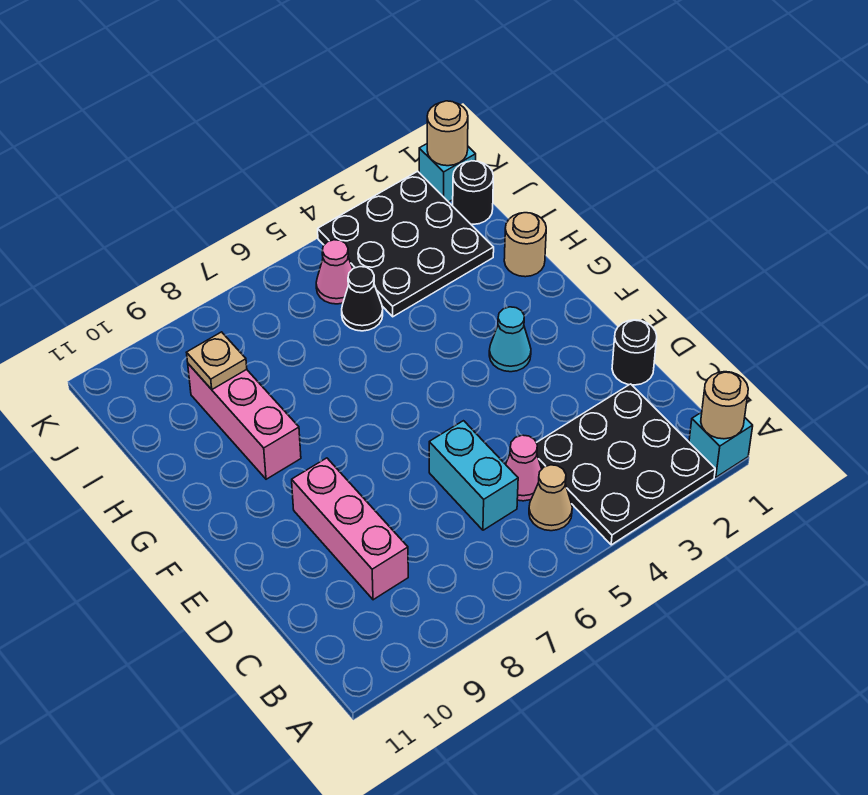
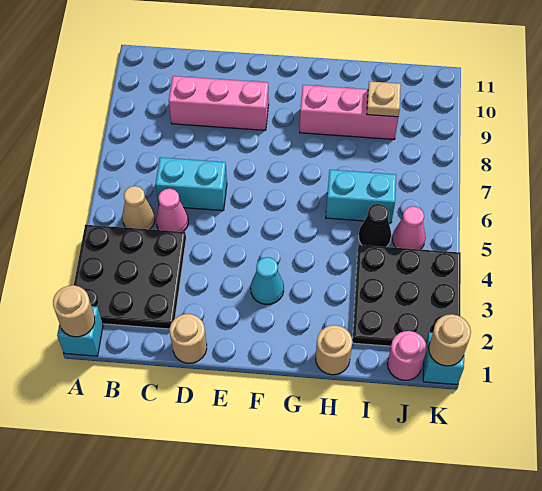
black round brick D1 level 1 -> tan round brick D1 level 1
none -> cyan brick H6:I6 level 1
black round brick J1 level 1 -> pink round brick J1 level 1

